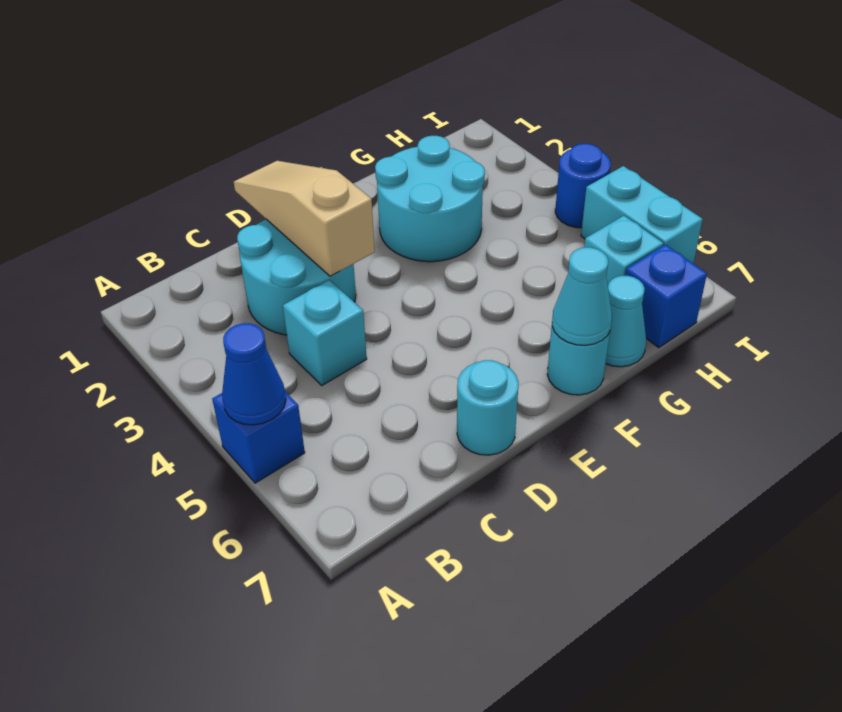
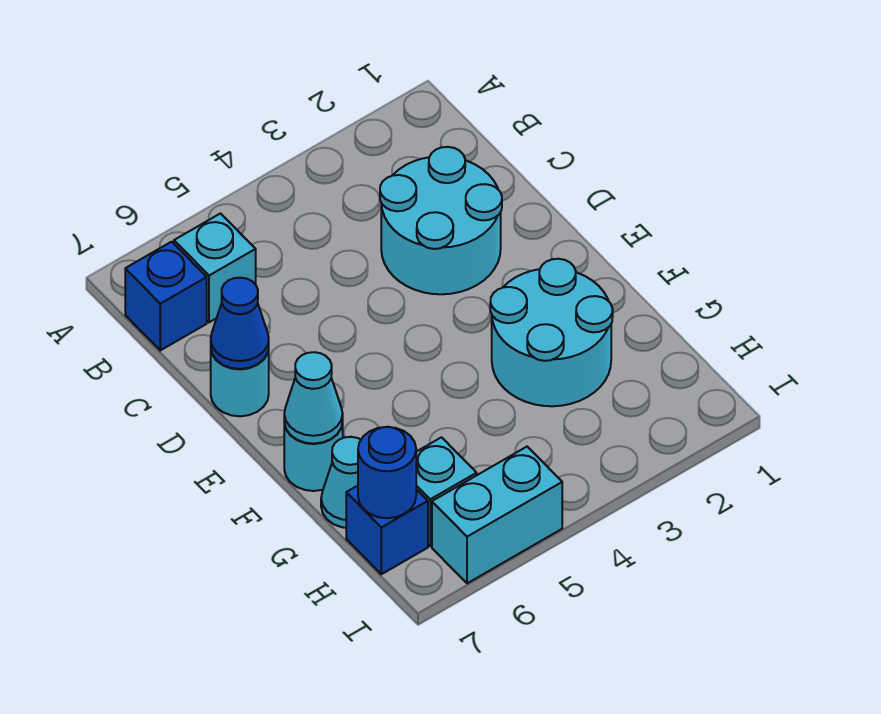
blue brick A5 level 1 -> blue brick B7 level 1
blue cone A5 level 2 -> blue cone D7 level 2
cyan brick C4 level 1 -> cyan brick B6 level 1
tan slope D1:D3 level 2 top 3 -> none
blue round brick I4 level 1 -> blue round brick H7 level 2

